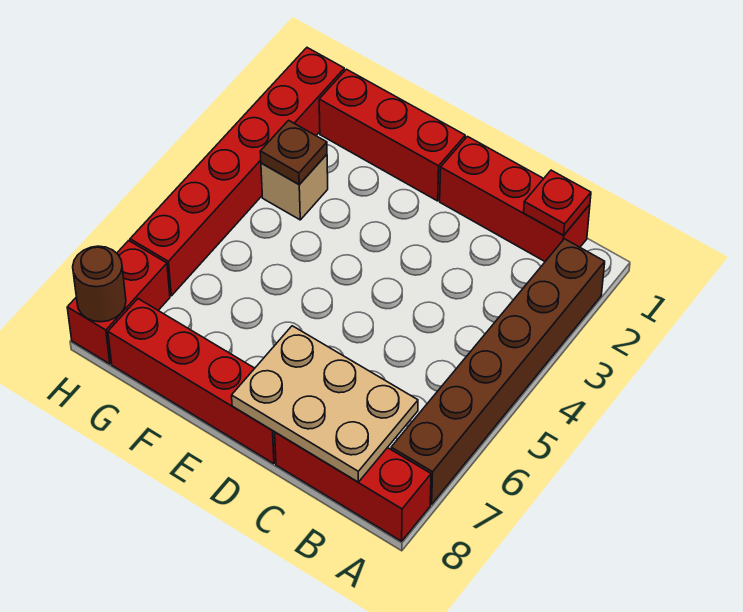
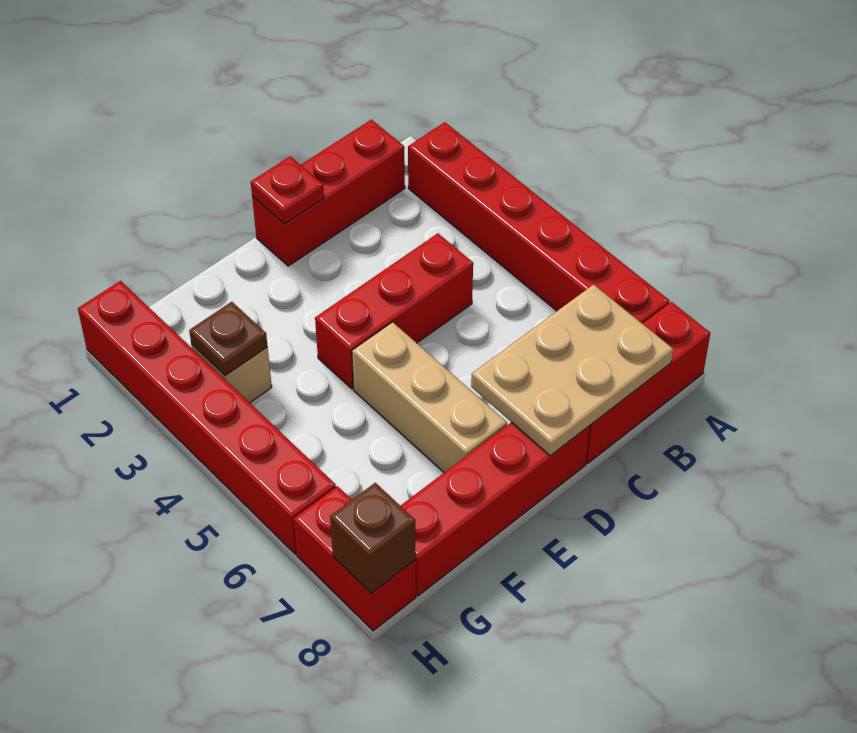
brown brick A2:A7 level 1 -> red brick A2:A7 level 1
red plate B1 level 2 -> red plate D1 level 2
red brick E1:G1 level 1 -> red brick C4:E4 level 1
none -> tan brick E5:E7 level 1
brown round brick H8 level 2 -> brown brick H8 level 2

